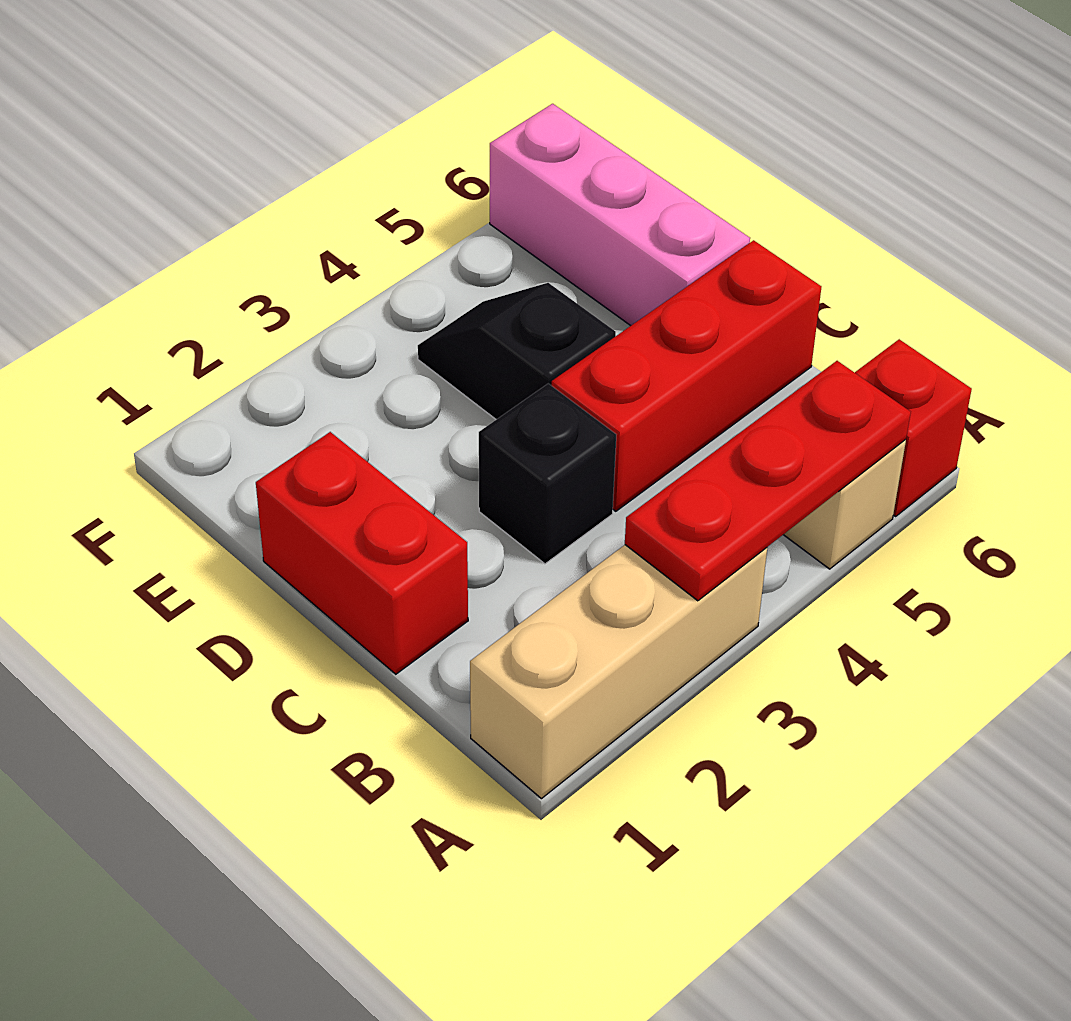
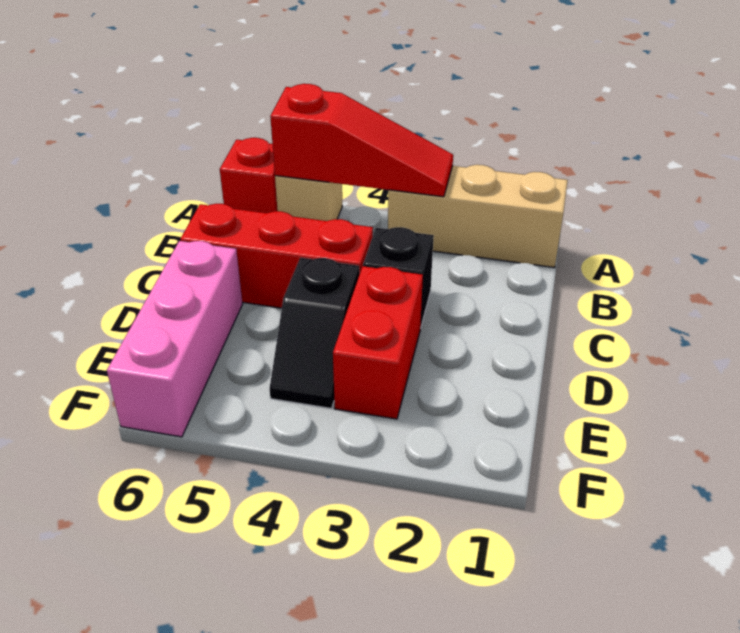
red plate A3:A5 level 2 -> red slope A3:A5 level 2 top 5
red brick C1:D1 level 1 -> red brick D3:E3 level 1

